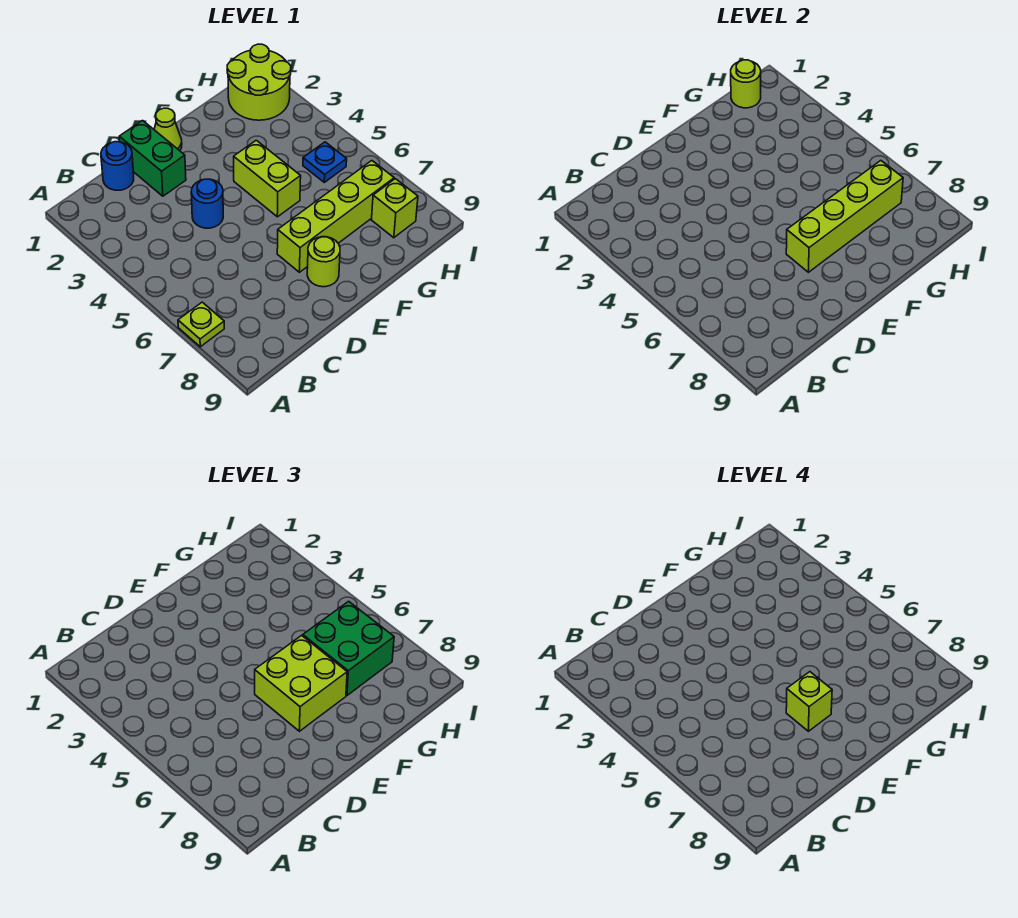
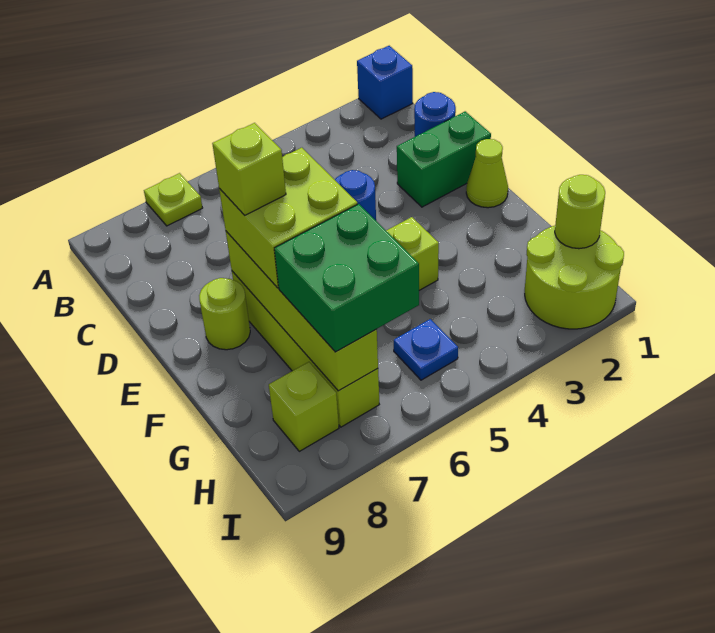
none -> blue brick A1 level 1

